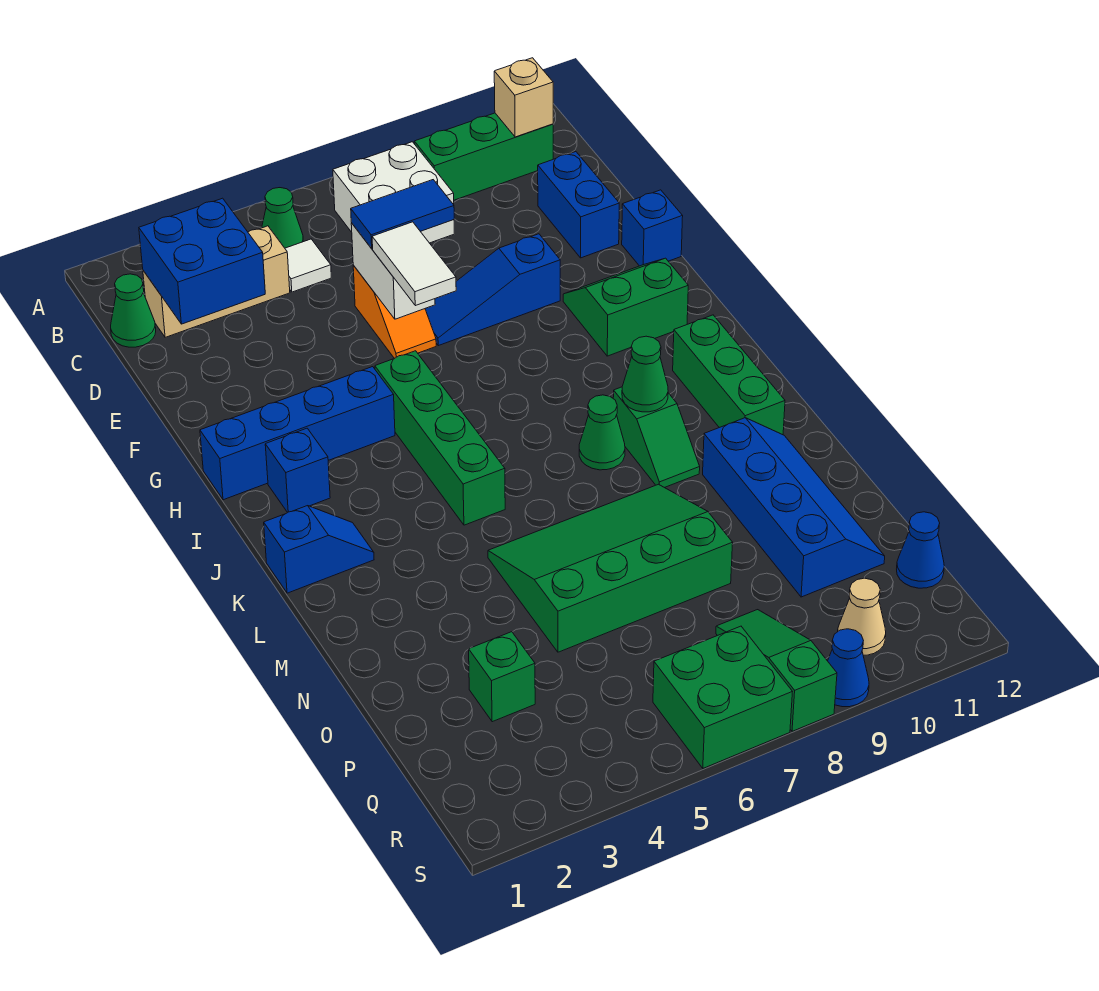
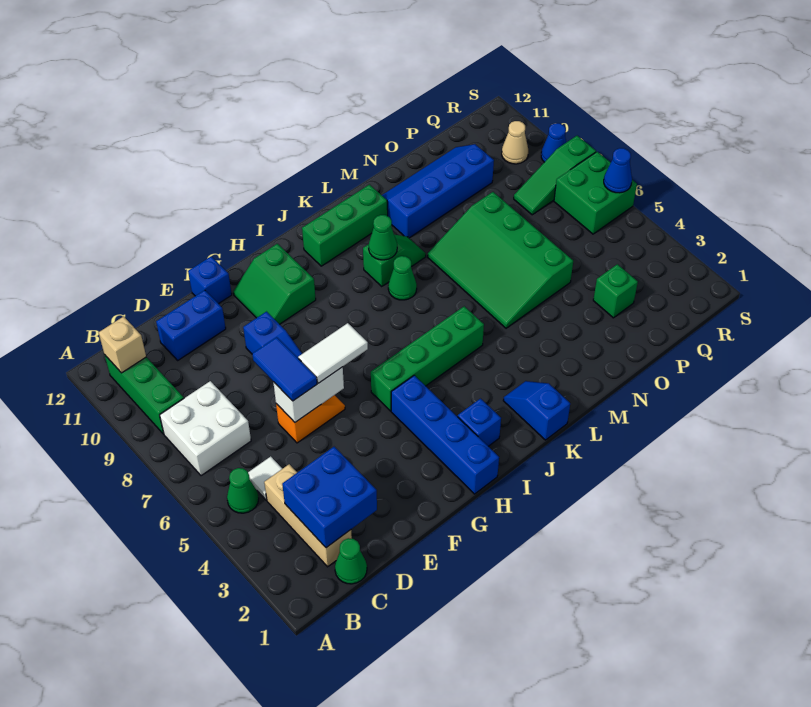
blue cone Q12 level 1 -> blue cone S6 level 2

